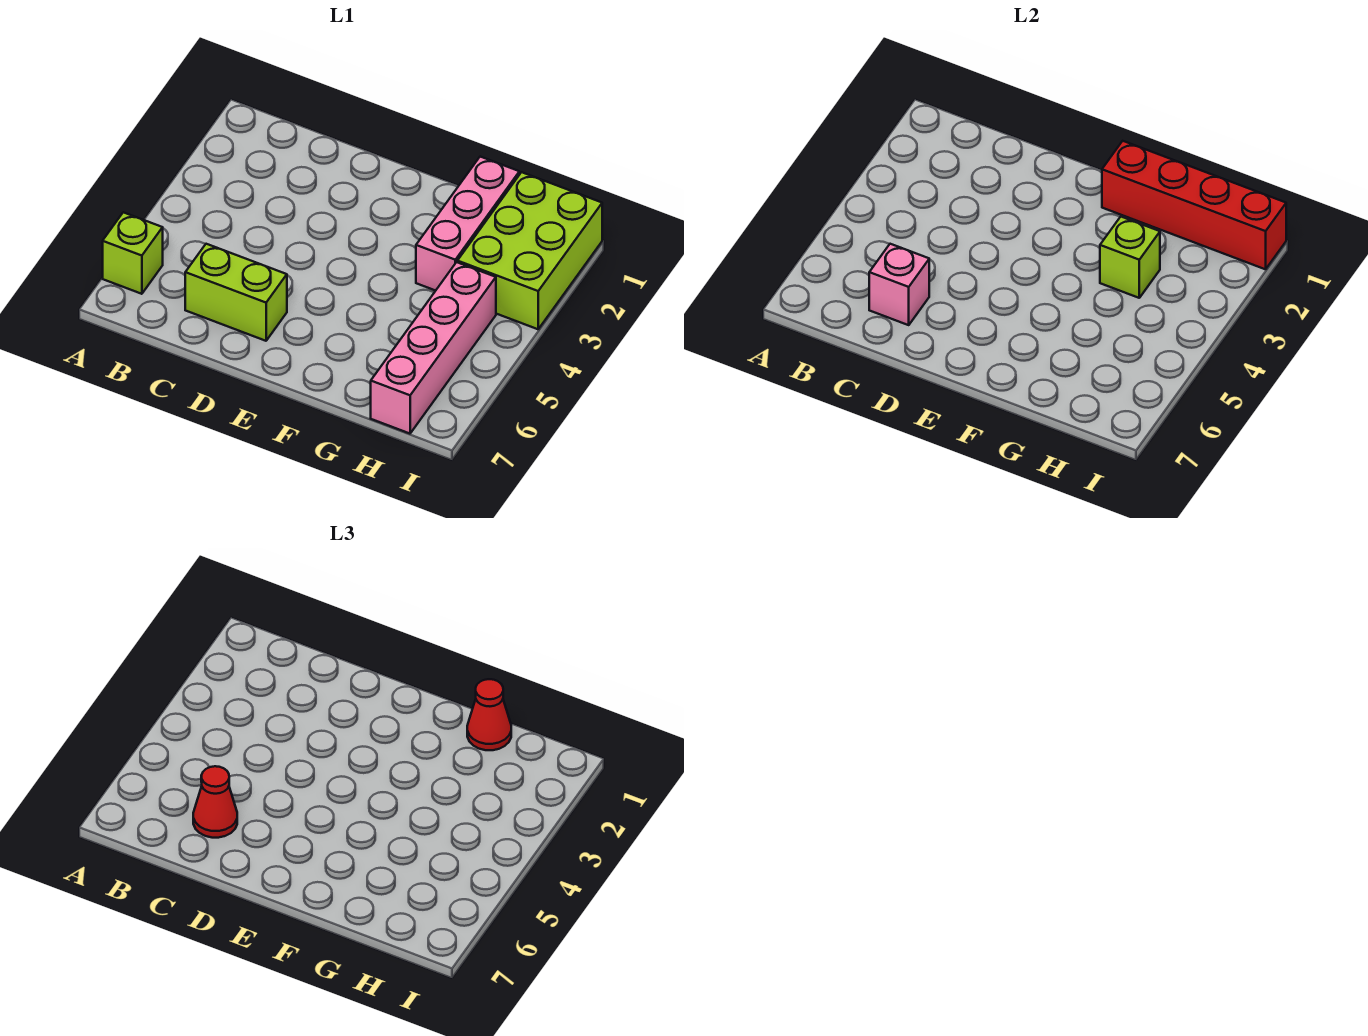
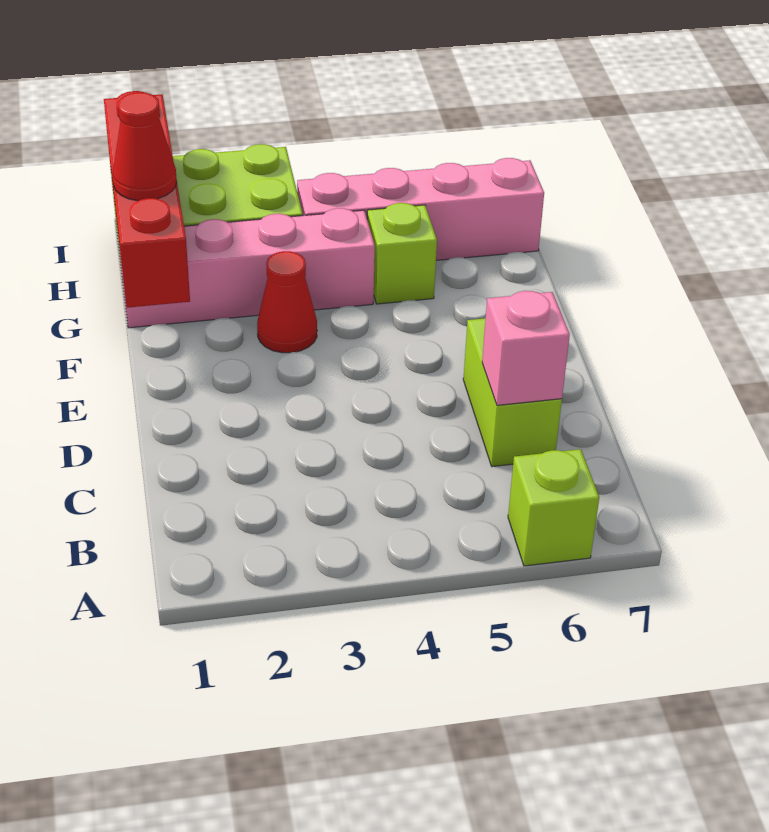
red cone C6 level 3 -> red cone F3 level 1
pink brick G1:G3 level 1 -> pink brick G1:G4 level 1
lime brick G3 level 2 -> lime brick G5 level 1

